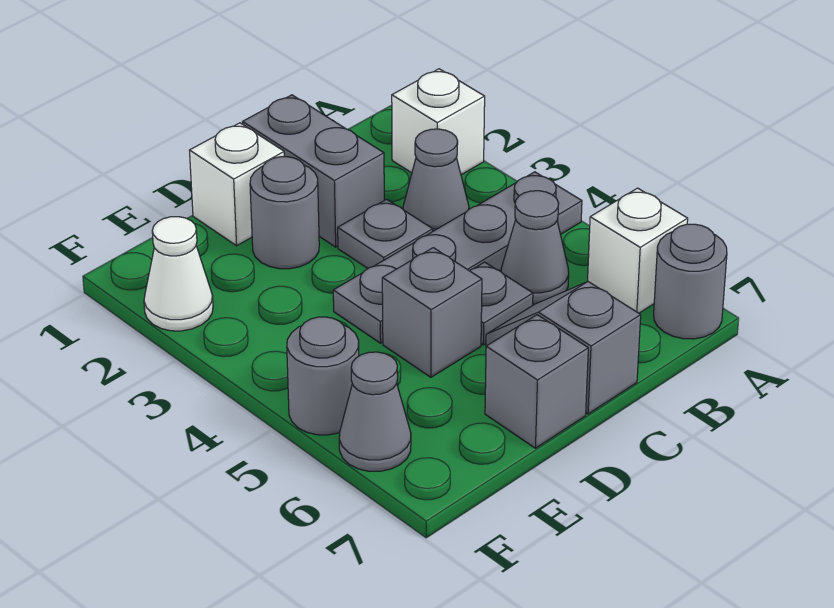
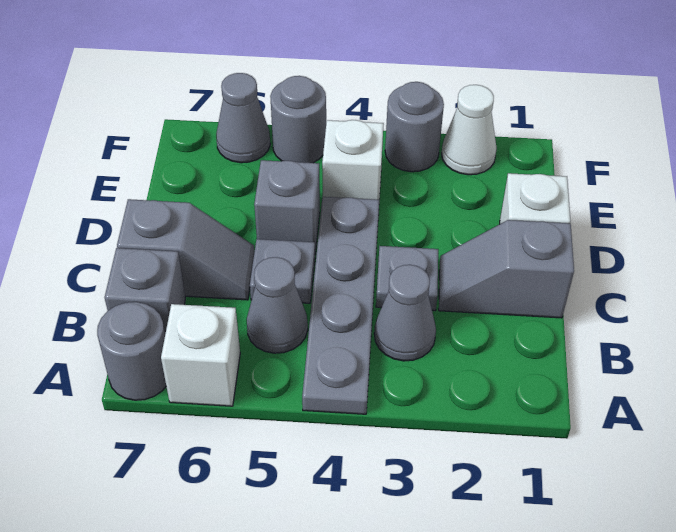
white brick A2 level 1 -> white brick E4 level 1
grey brick C1:C2 level 1 -> grey slope C1:C2 level 1 top 1
grey round brick D2 level 1 -> grey round brick F3 level 1
grey brick D7 level 1 -> grey brick B7 level 1

